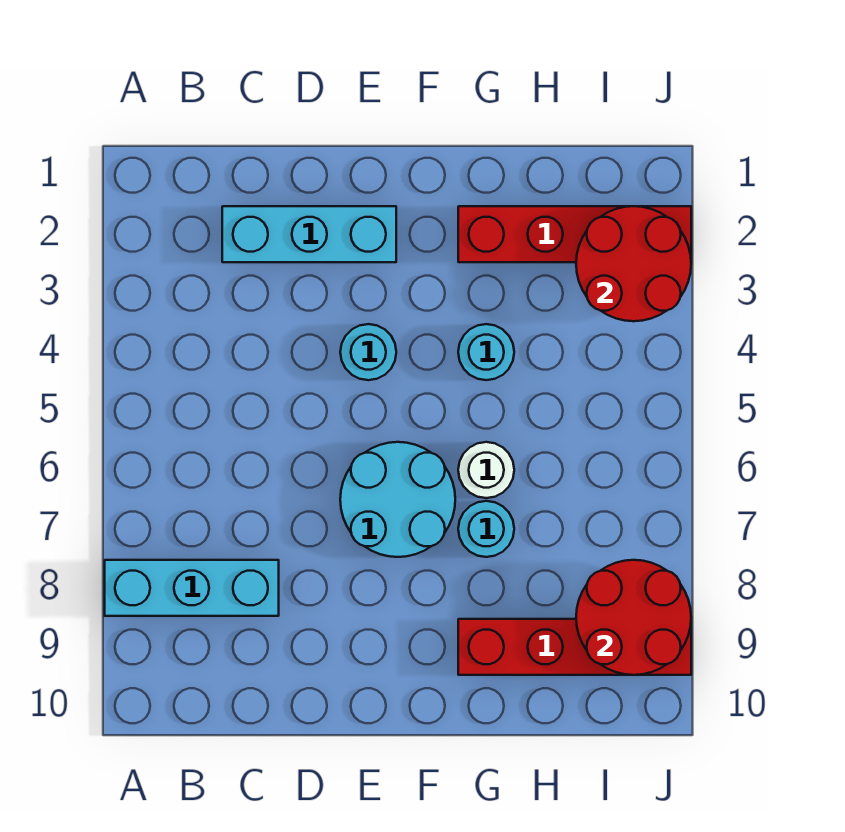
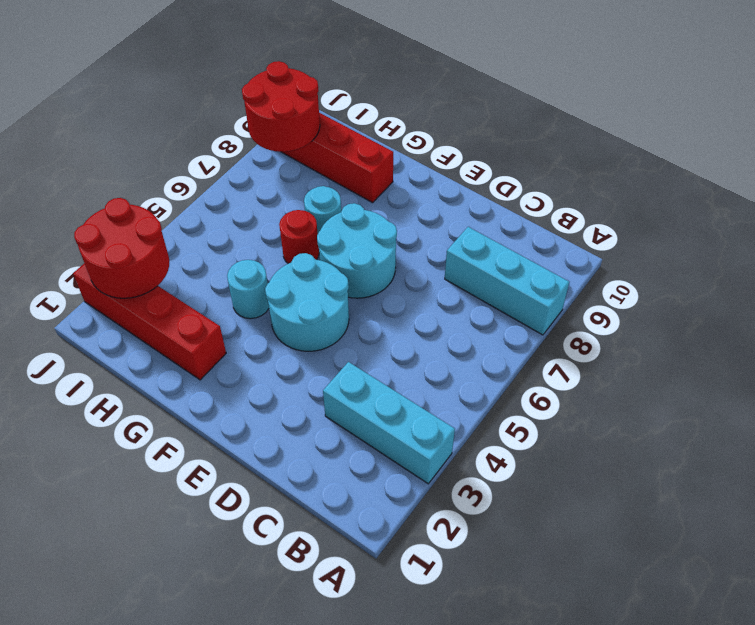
cyan brick C2:E2 level 1 -> cyan brick A3:C3 level 1
cyan round brick E4 level 1 -> cyan round brick E4:F5 level 1
white round brick G6 level 1 -> red round brick G6 level 1

